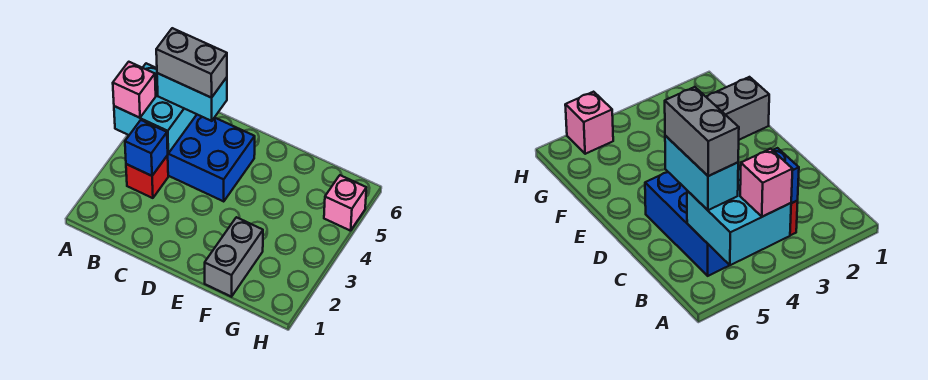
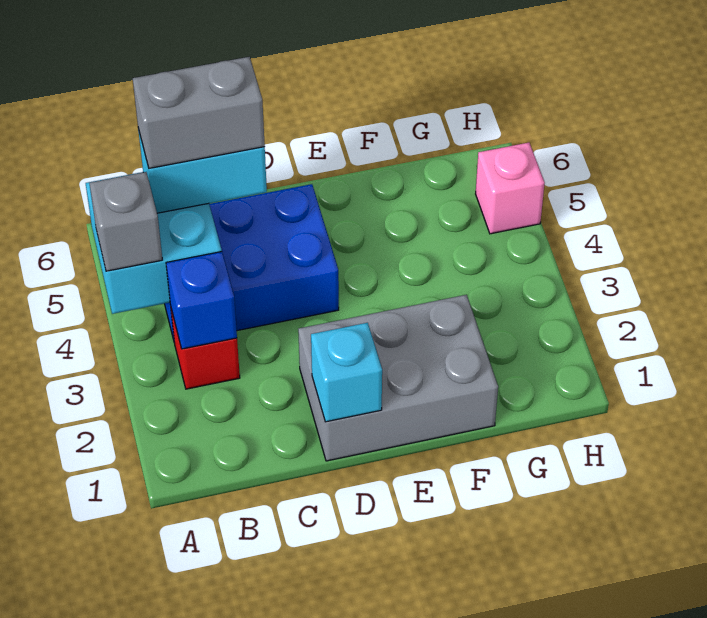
pink brick A4 level 3 -> grey brick A4 level 3
none -> cyan brick D1 level 2
grey brick F1:F2 level 1 -> grey brick D1:F2 level 1

